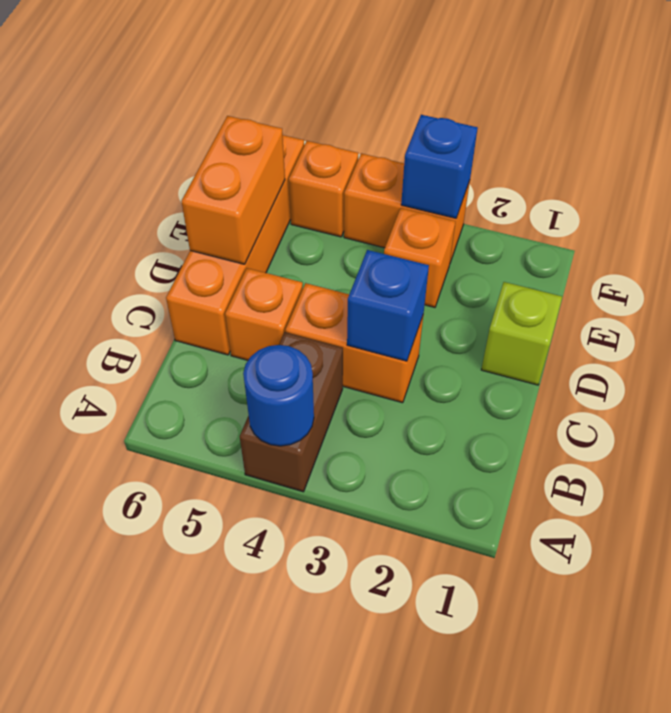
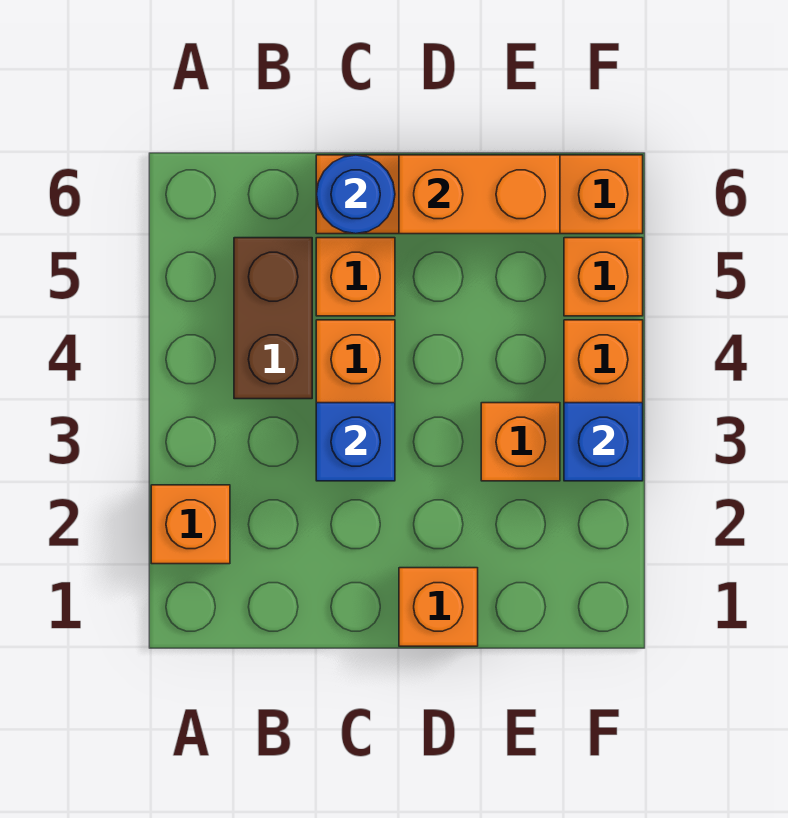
none -> orange brick A2 level 1
brown brick A4:B4 level 1 -> brown brick B4:B5 level 1
blue round brick A4 level 2 -> blue round brick C6 level 2
lime brick D1 level 1 -> orange brick D1 level 1

